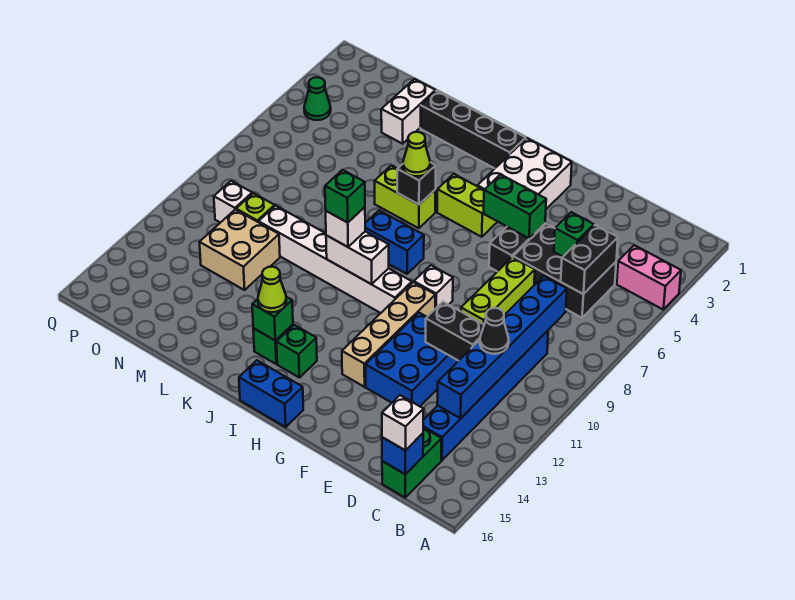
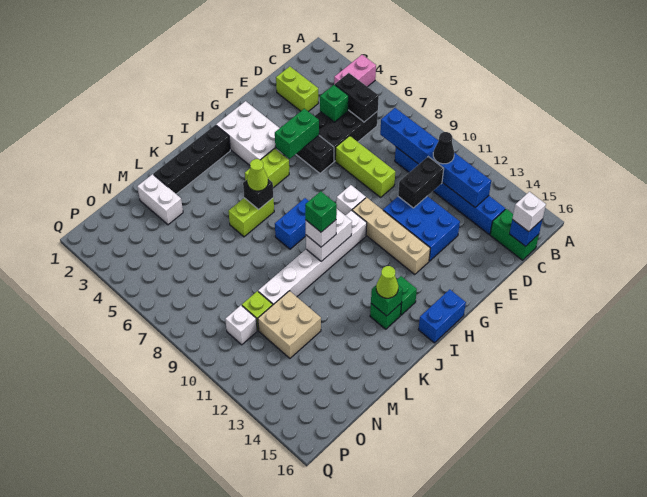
none -> lime brick D2:D3 level 1
green cone P4 level 1 -> none

